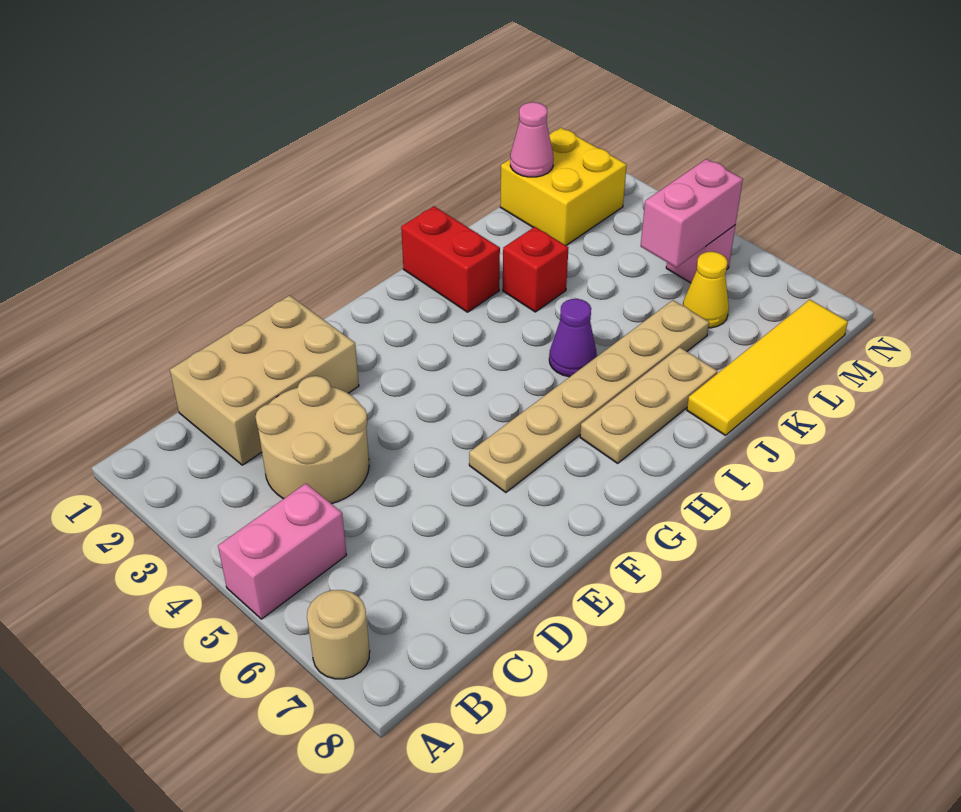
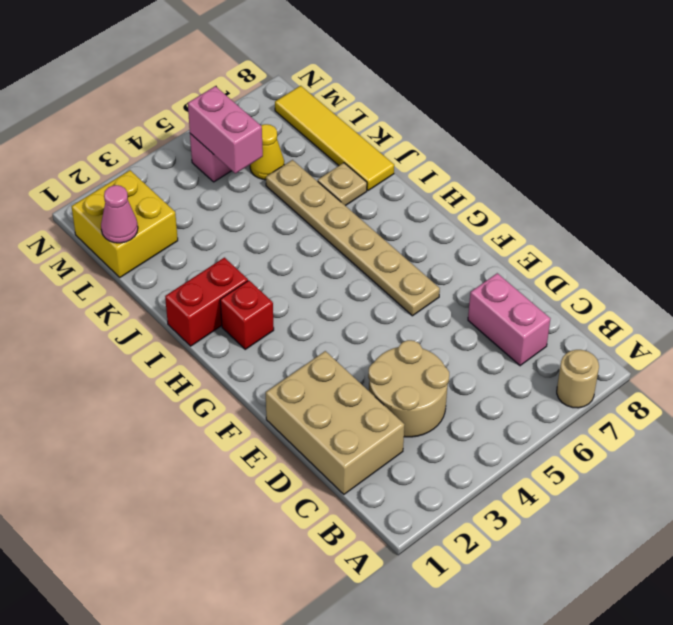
pink brick A5:B5 level 1 -> pink brick C7:D7 level 1
tan plate H7:J7 level 1 -> tan plate J7 level 1
purple cone I5 level 1 -> none
red brick J3 level 1 -> red brick H2 level 1

